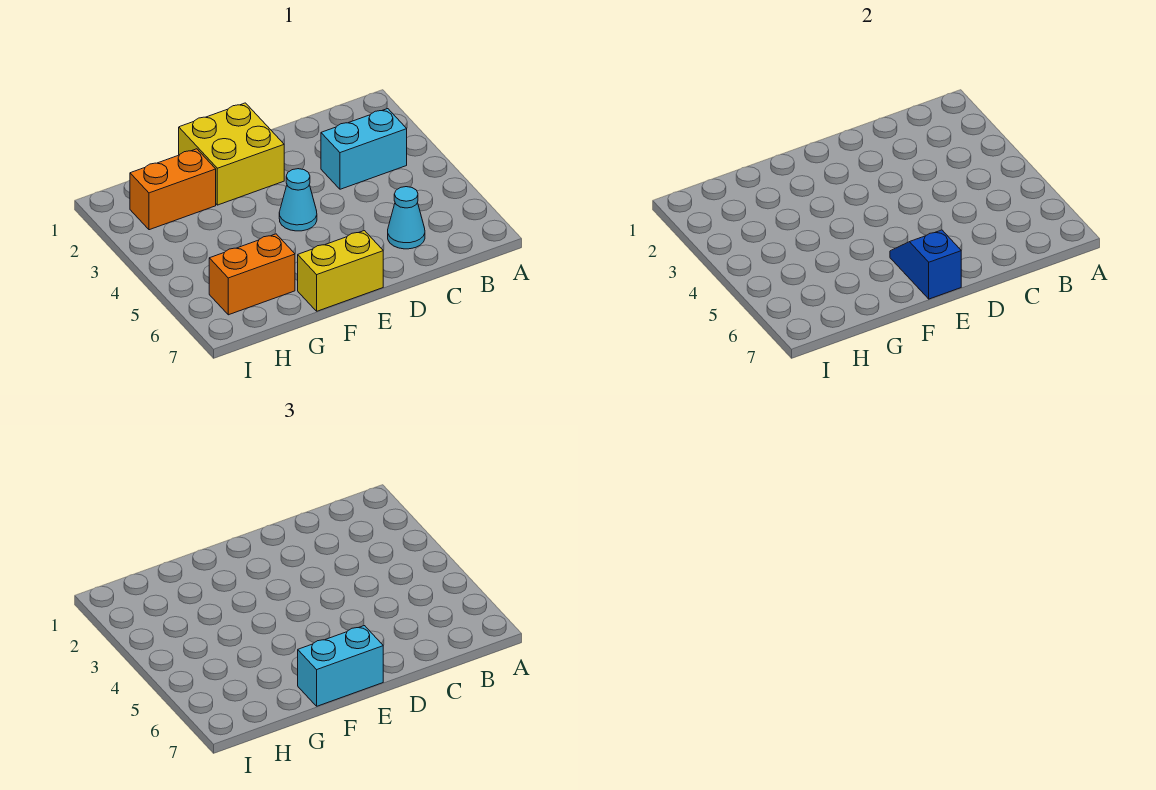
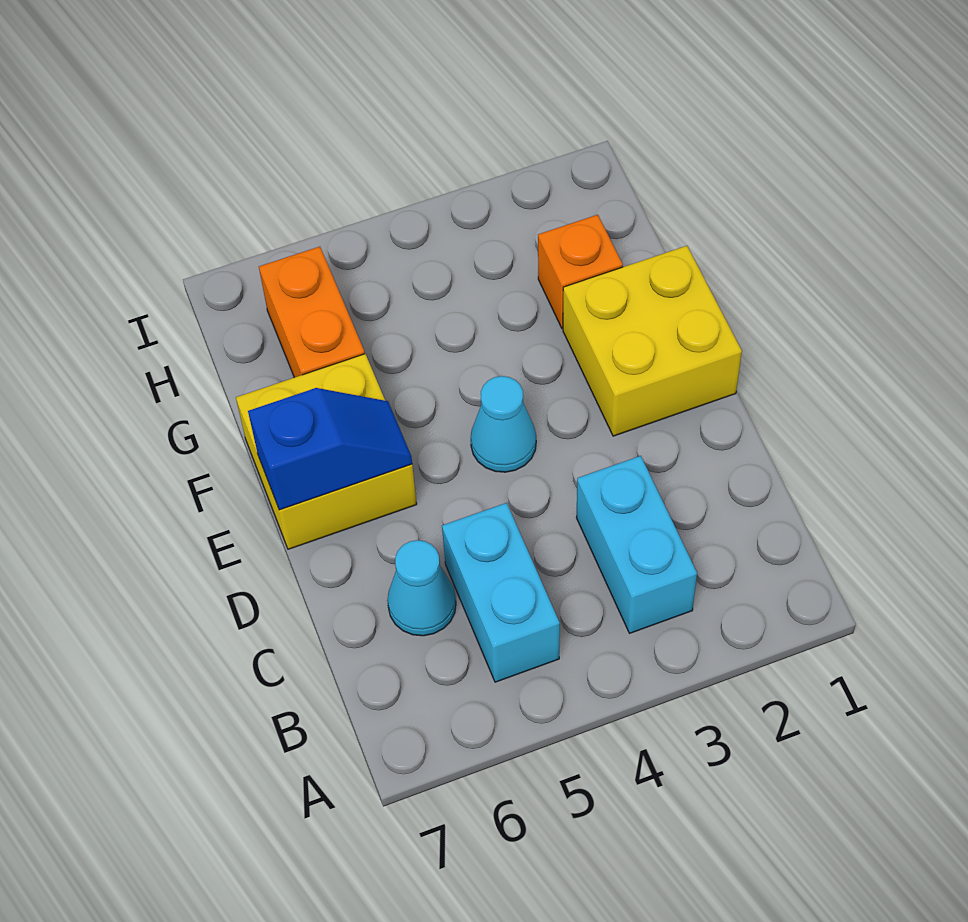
yellow brick E7:F7 level 1 -> yellow brick E6:F7 level 1
cyan brick E7:F7 level 3 -> cyan brick B5:C5 level 1
orange brick G2:H2 level 1 -> orange brick G2 level 1

